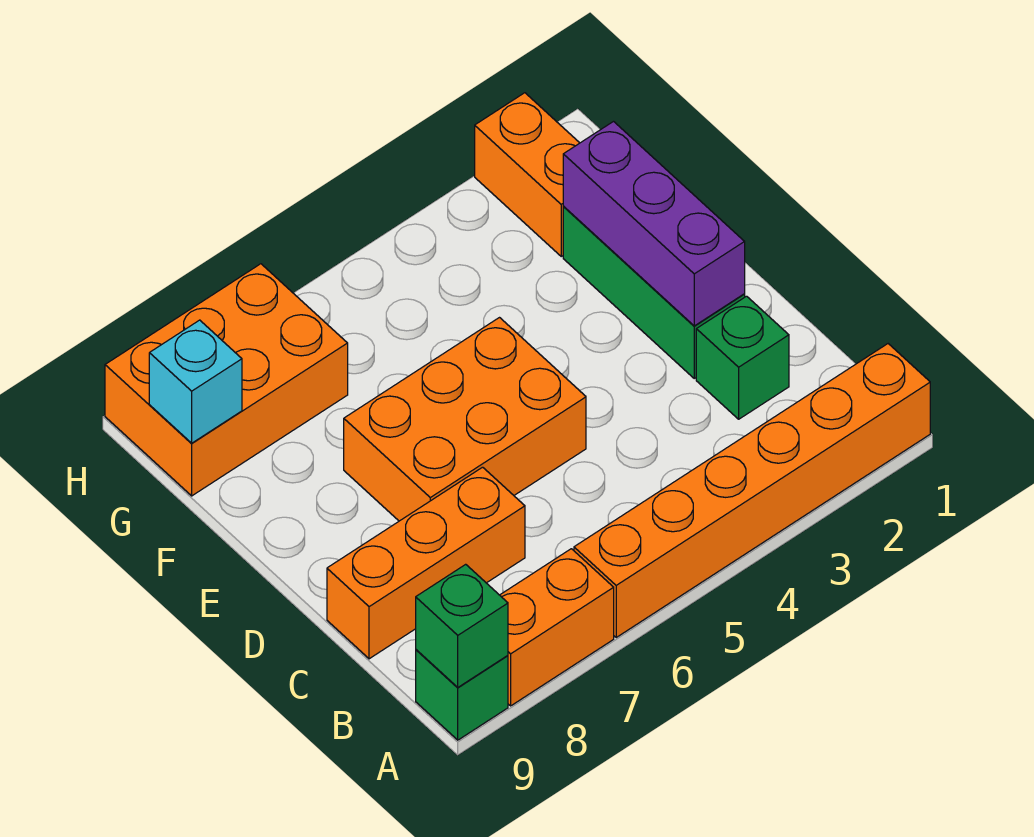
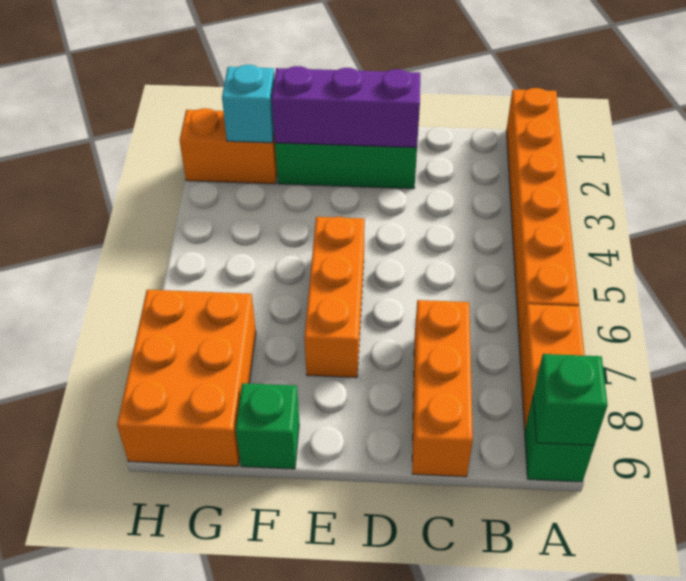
green brick C2 level 1 -> green brick F9 level 1
orange brick D5:E7 level 1 -> orange brick E5:E7 level 1
cyan brick G9 level 2 -> cyan brick G2 level 2

